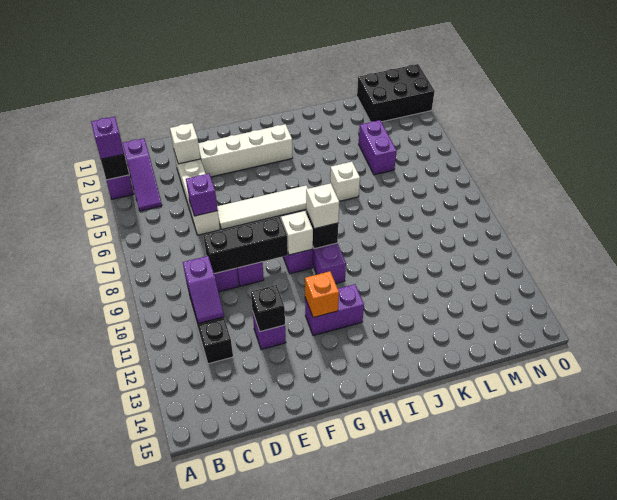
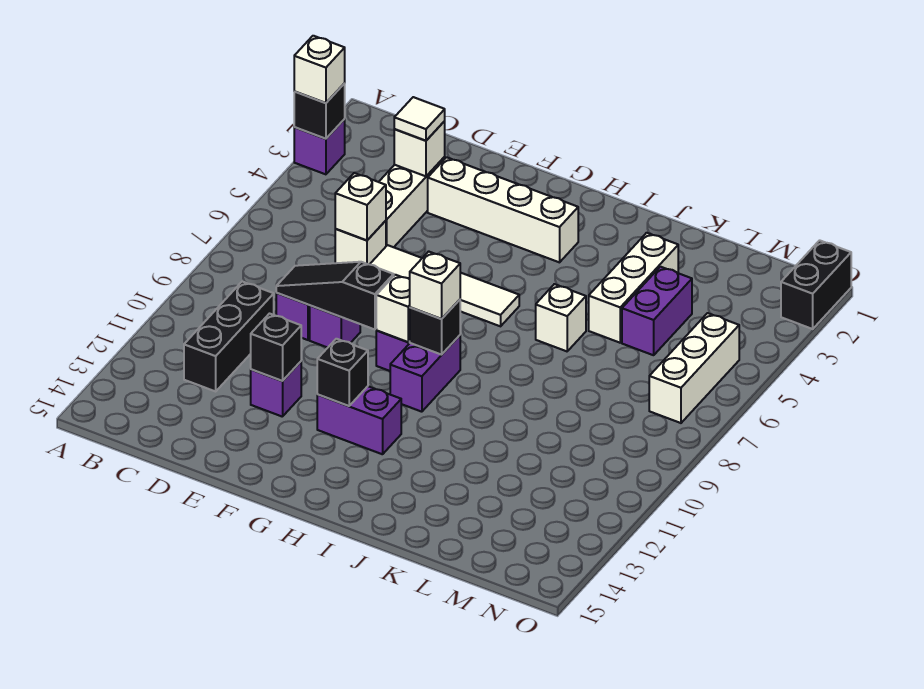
purple brick A3 level 3 -> white brick A3 level 3
purple slope B2:B4 level 1 top 2 -> none
purple slope C10:C11 level 2 top 10 -> none
none -> white tile D3 level 3
purple brick D6 level 2 -> white brick D6 level 2
black brick D9:F9 level 2 -> black slope D9:F9 level 2 top F
orange brick G12 level 2 -> black brick G12 level 2
none -> white brick K3:K5 level 1
black brick M1:O2 level 1 -> black brick O1:O2 level 1
none -> white brick N5:N7 level 1

